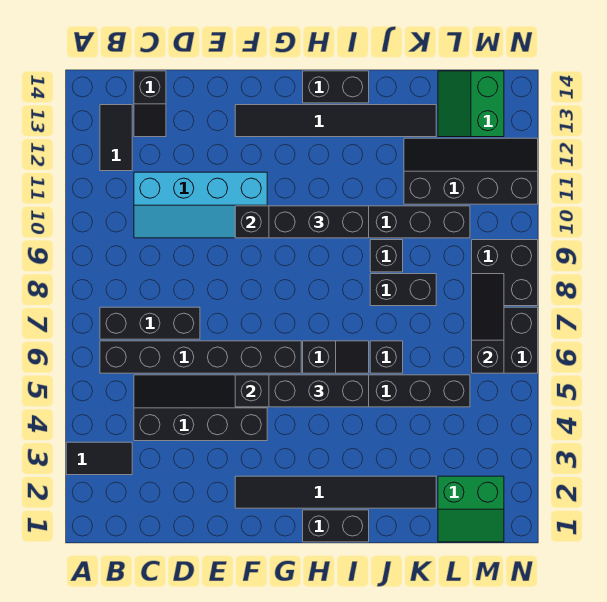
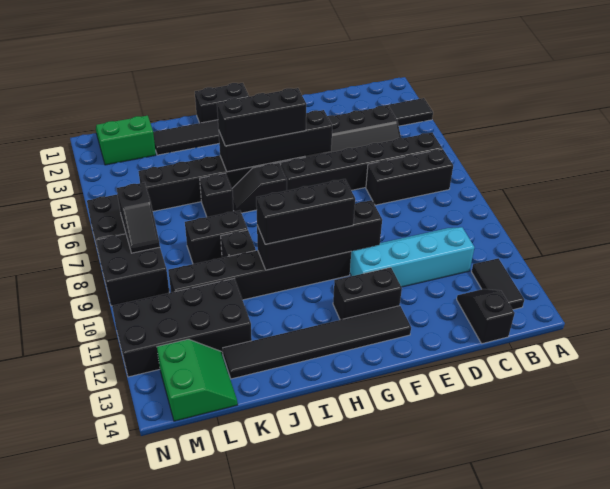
black brick H14:I14 level 1 -> black brick F12:G12 level 1
black slope K11:N12 level 1 top 11 -> black brick K11:N12 level 1
black slope M6:M8 level 2 top 6 -> black slope M7:M8 level 2 top 7

